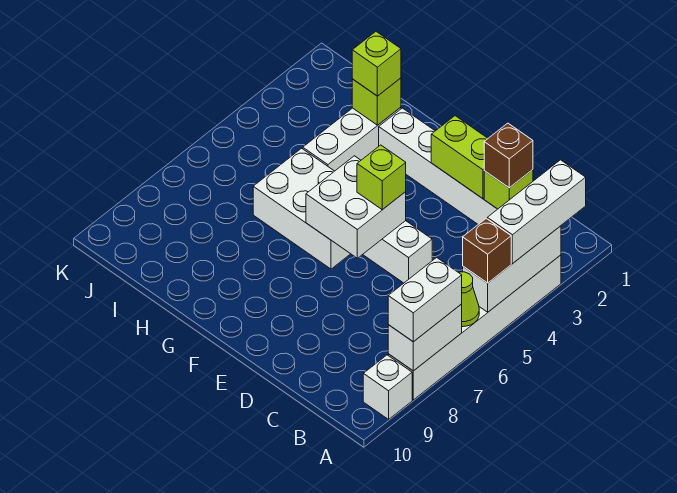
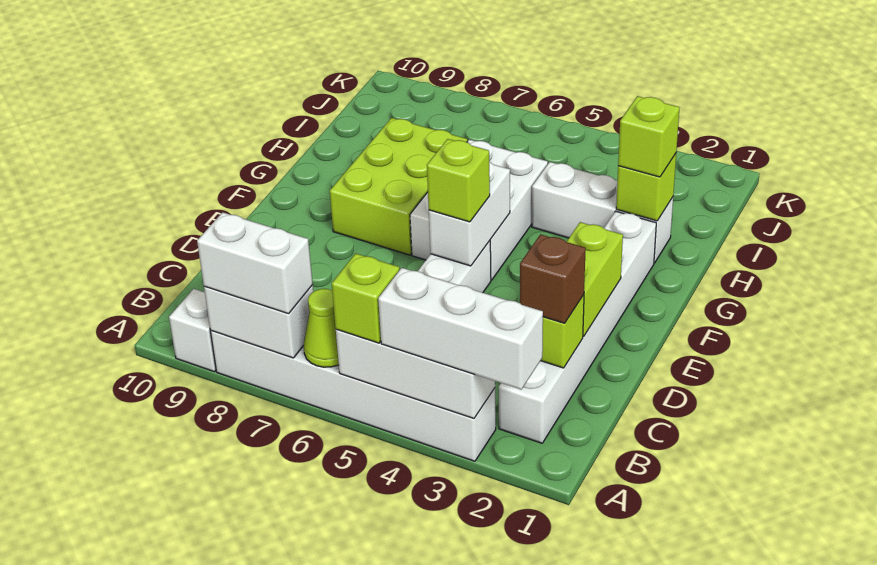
brown brick A5 level 3 -> lime brick A5 level 3
white brick E5:F6 level 2 -> white brick E5:F5 level 2
none -> lime brick F7:H8 level 1

